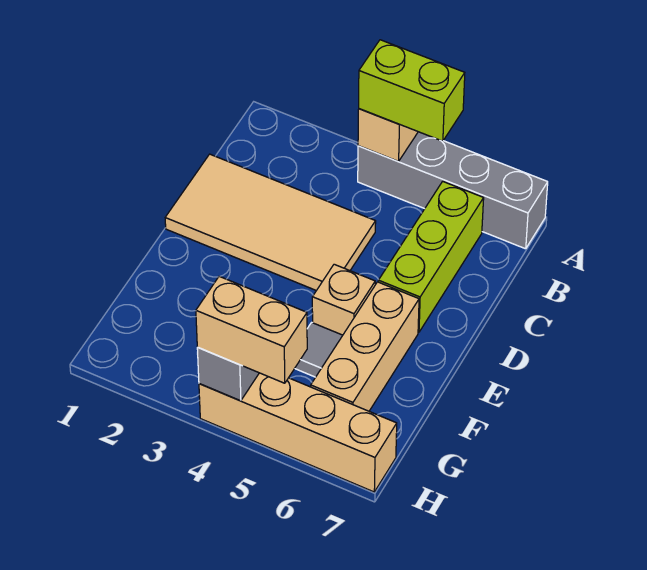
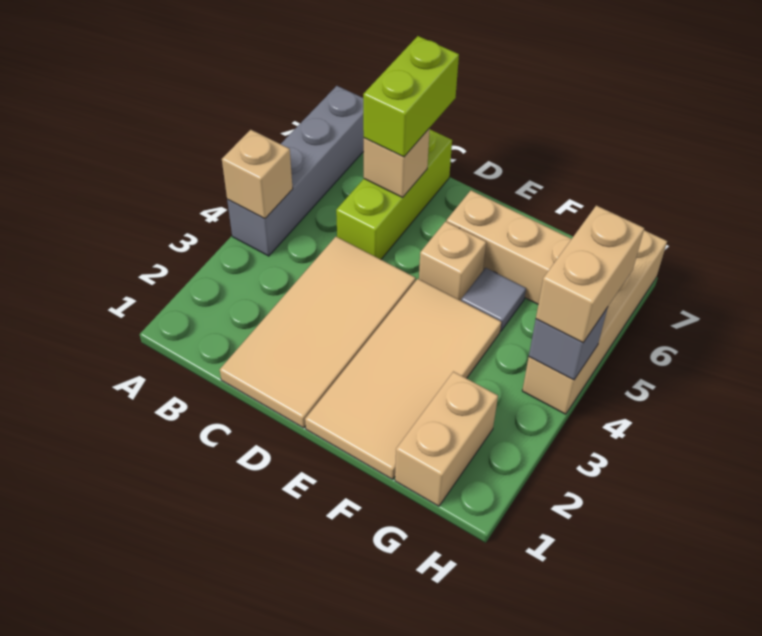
lime brick A4:A5 level 3 -> lime brick C6:C7 level 3
lime brick B6:D6 level 1 -> lime brick C5:C7 level 1
none -> tan brick C6 level 2
none -> tan tile E1:F4 level 1
none -> tan brick G1:G2 level 1

